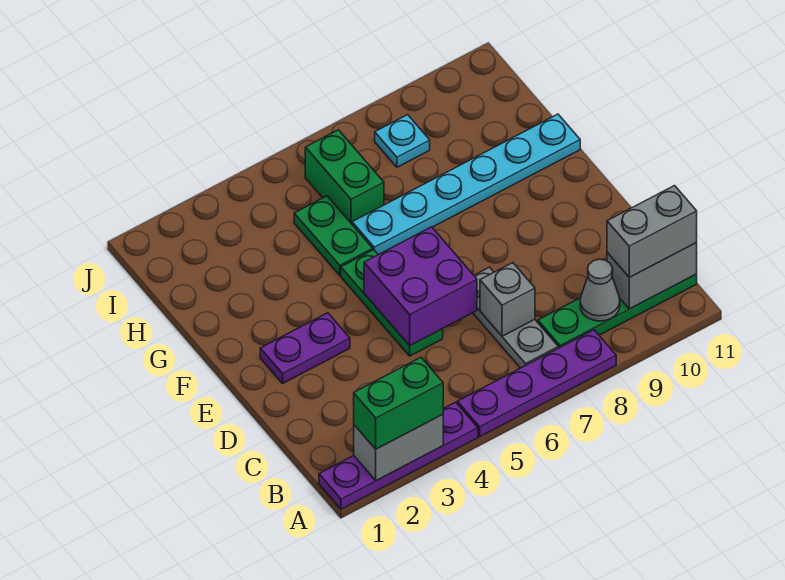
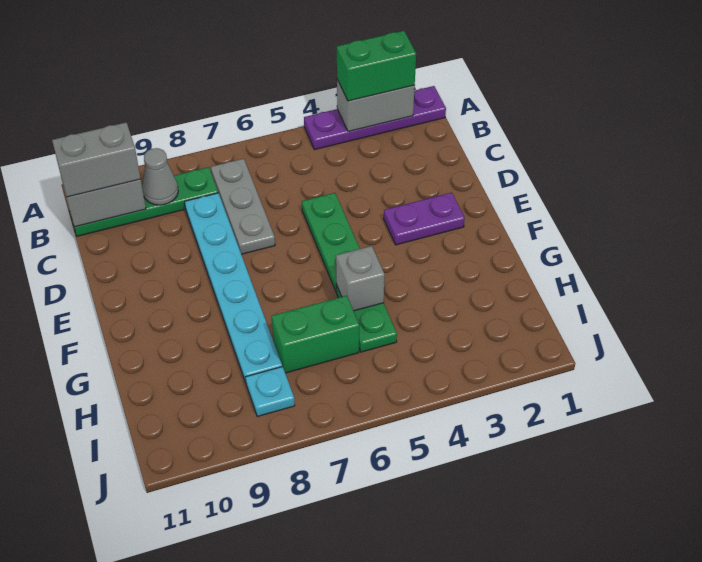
purple plate A5:A8 level 1 -> none
grey brick C7 level 2 -> grey brick G5 level 2
purple brick D5:E6 level 2 -> none
cyan plate G6:G11 level 1 -> cyan plate C8:H8 level 1
green brick H6:I6 level 1 -> green brick H6:H7 level 1

